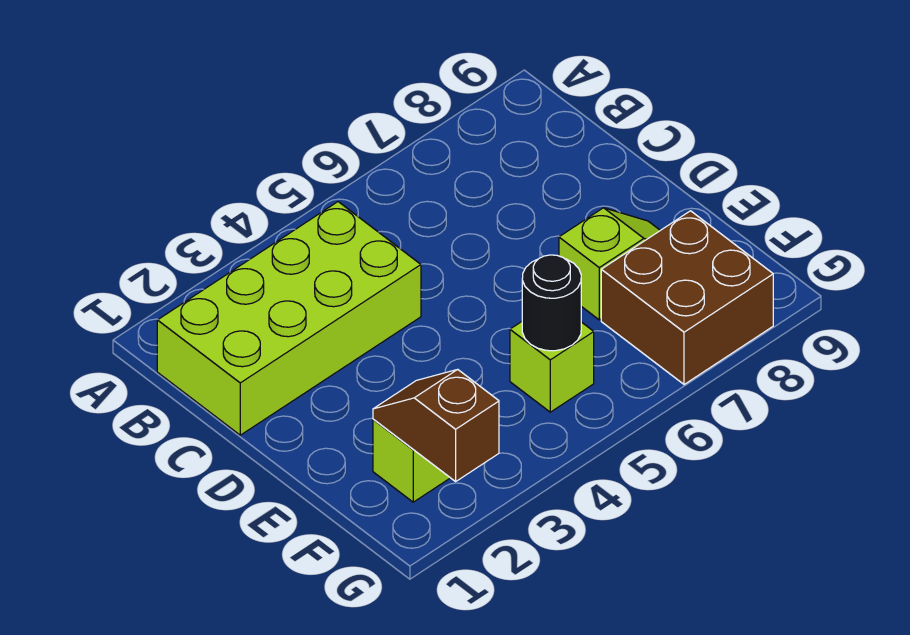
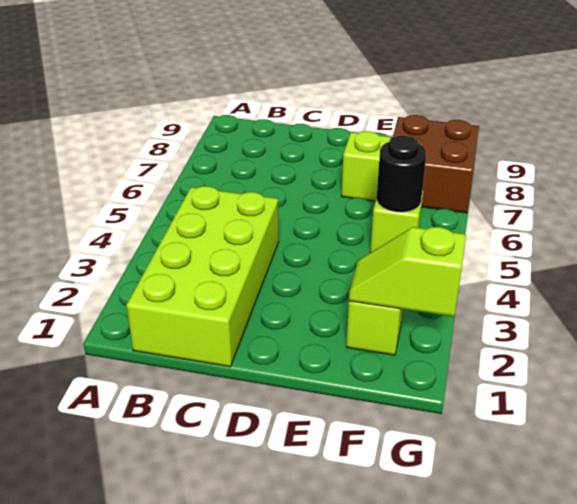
brown slope F2:G2 level 2 top G -> lime slope F2:G2 level 2 top G

